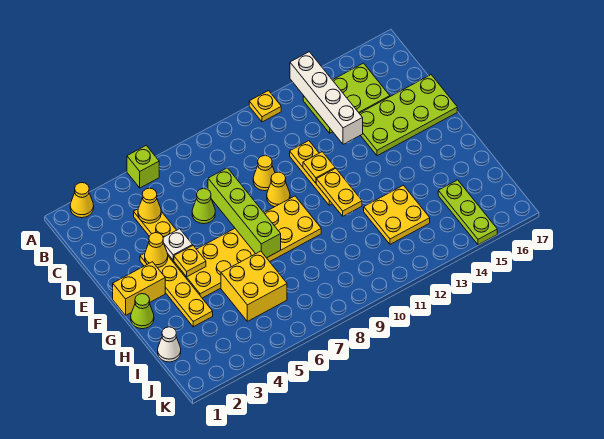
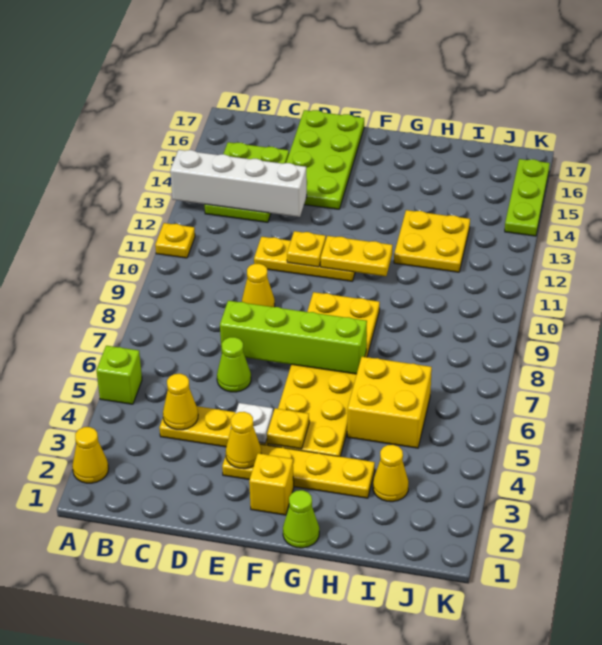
yellow cone E9 level 1 -> yellow cone I3 level 1
yellow brick F1:F2 level 1 -> yellow brick F2 level 1
white cone I1 level 1 -> none
lime plate I15:K15 level 1 -> lime plate K14:K16 level 1

